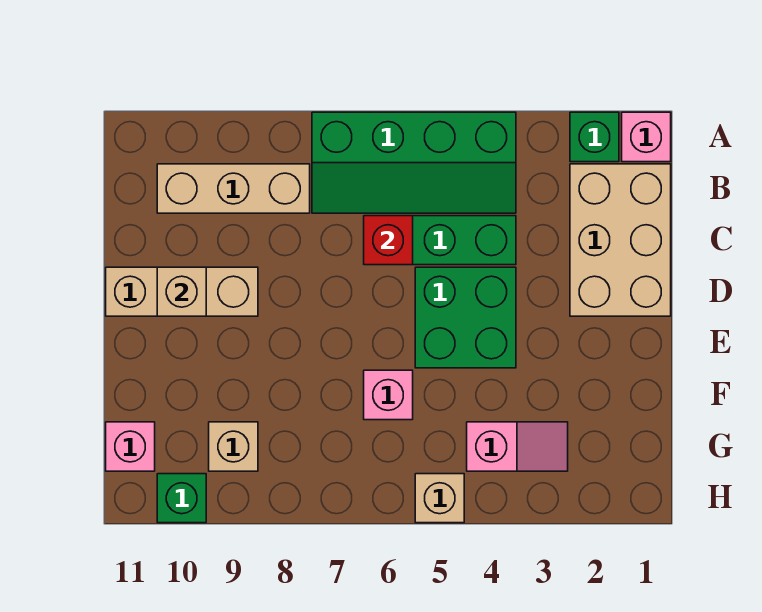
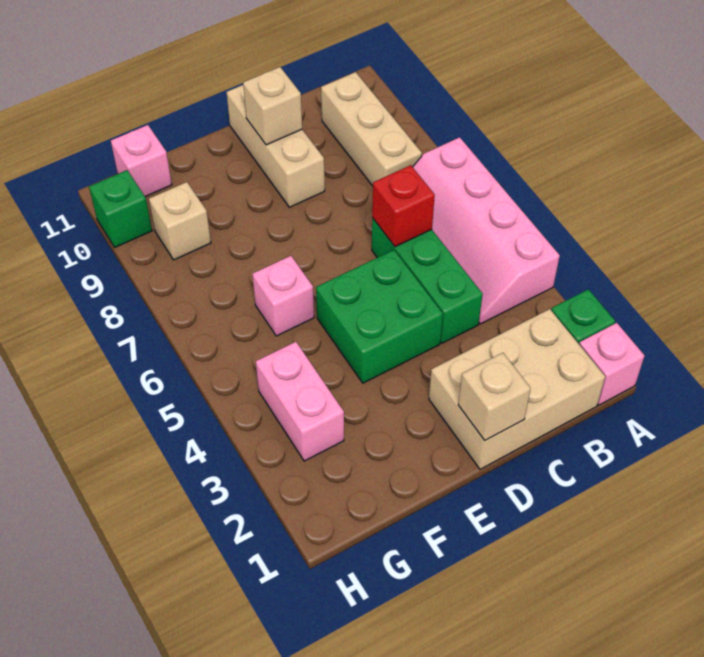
green slope A4:B7 level 1 top A -> pink slope A4:B7 level 1 top A
pink slope G3:G4 level 1 top 4 -> pink brick G3:G4 level 1
tan brick H5 level 1 -> tan brick D1 level 2

